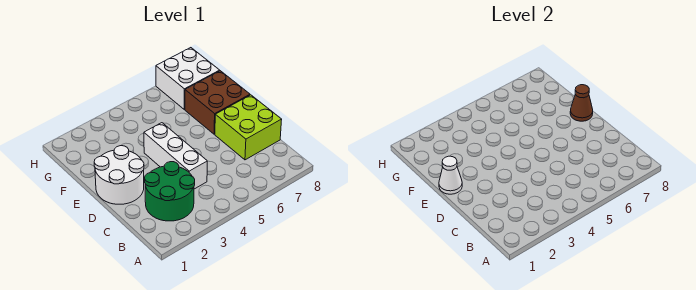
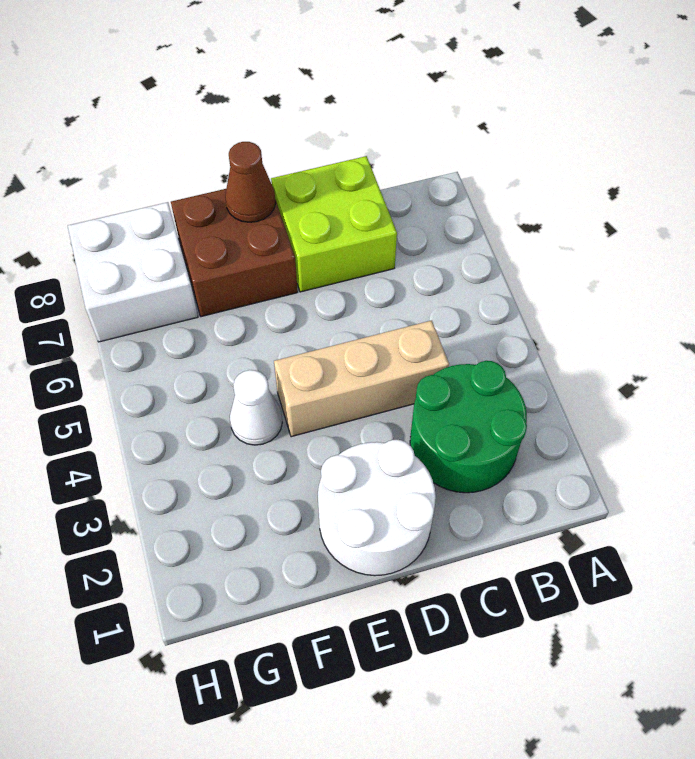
white brick C4:E4 level 1 -> tan brick C4:E4 level 1
white cone E1 level 2 -> white cone F4 level 1

